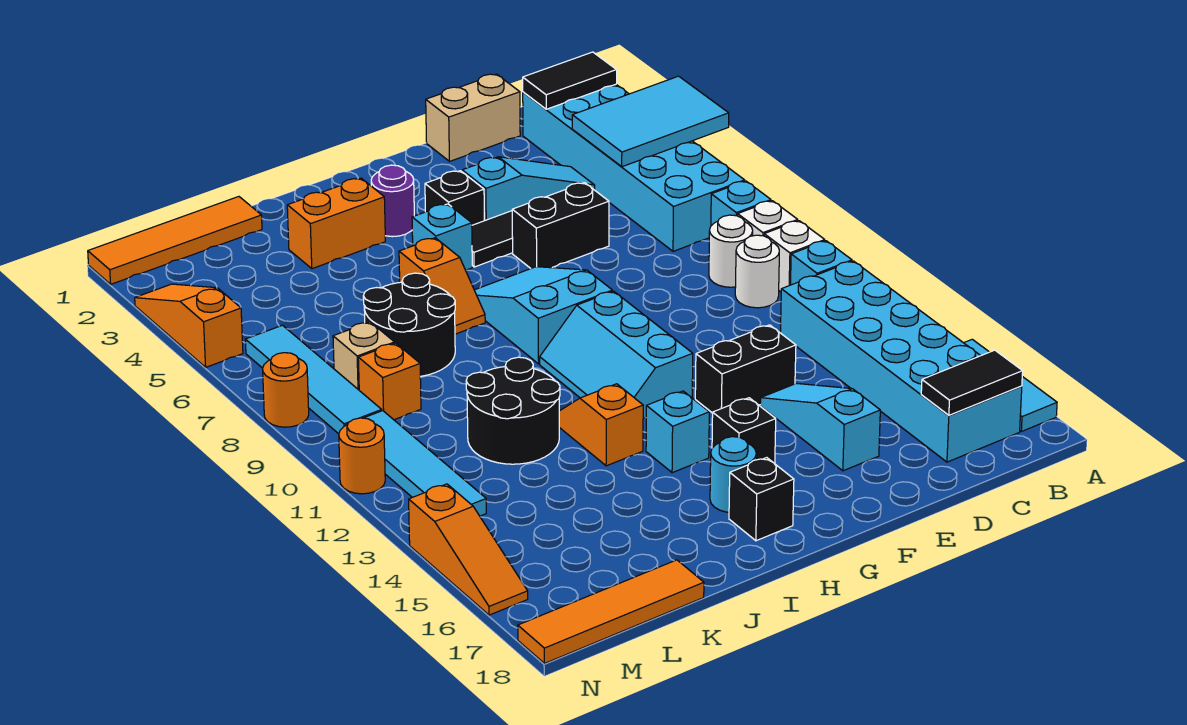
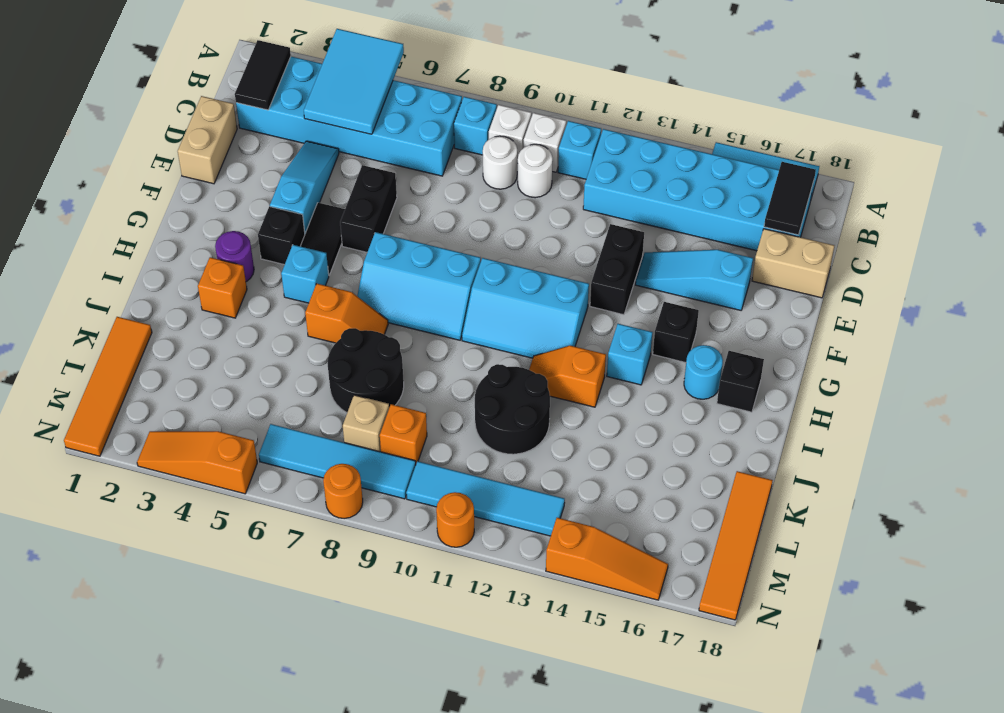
none -> tan brick D17:D18 level 1
cyan slope G7:H9 level 1 top 9 -> cyan slope G7:H9 level 1 top G
orange brick I3:J3 level 1 -> orange brick I3 level 1

